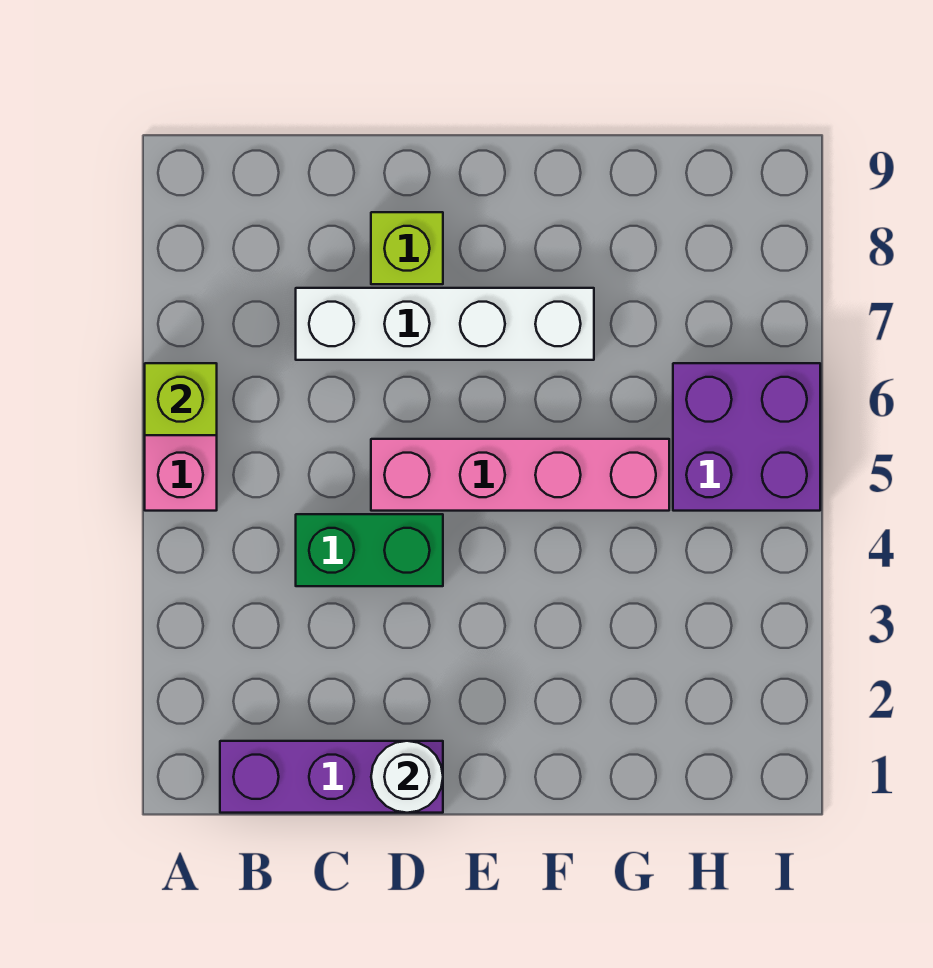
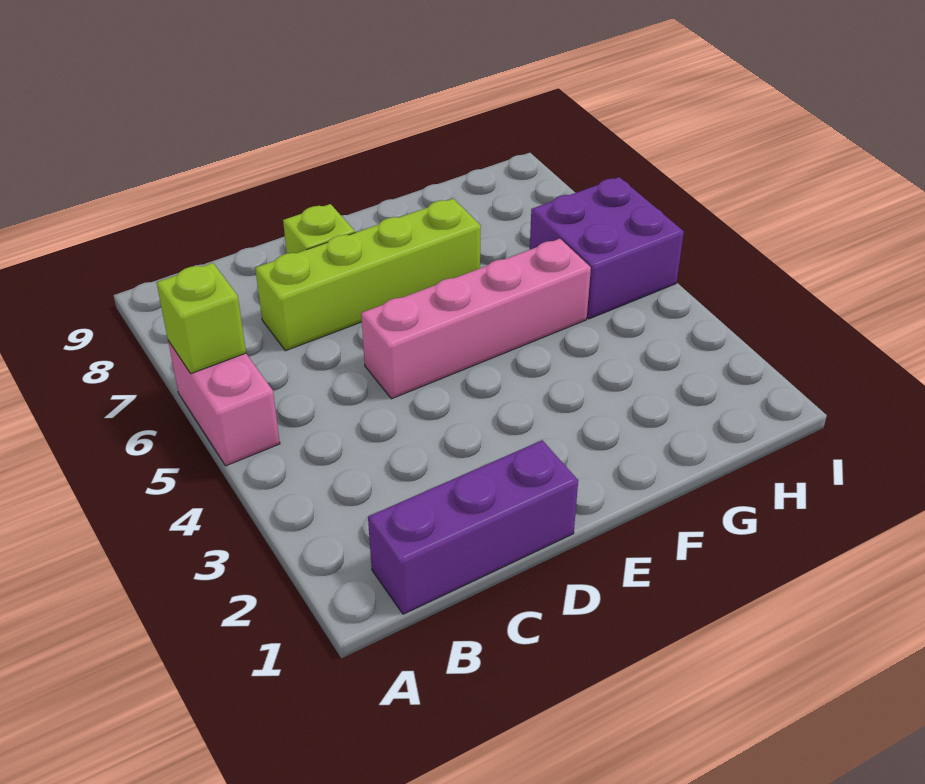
green brick C4:D4 level 1 -> none
white brick C7:F7 level 1 -> lime brick C7:F7 level 1
white round brick D1 level 2 -> none

